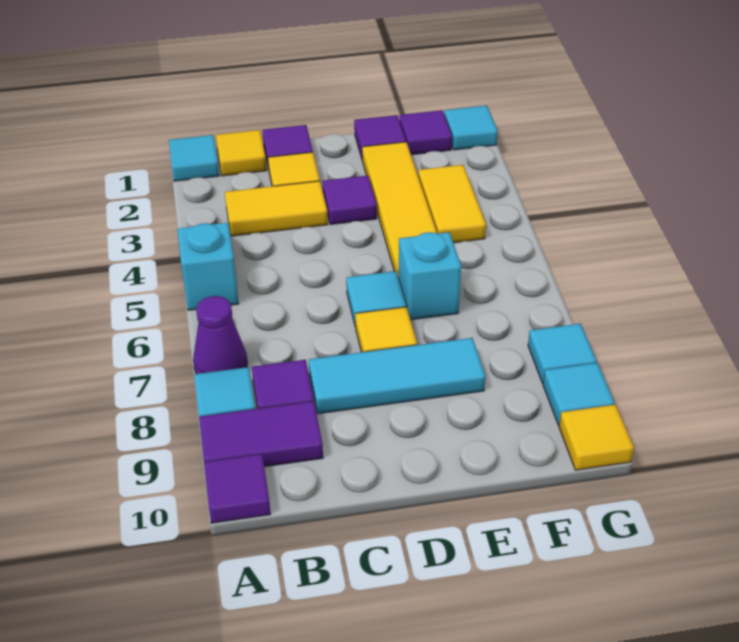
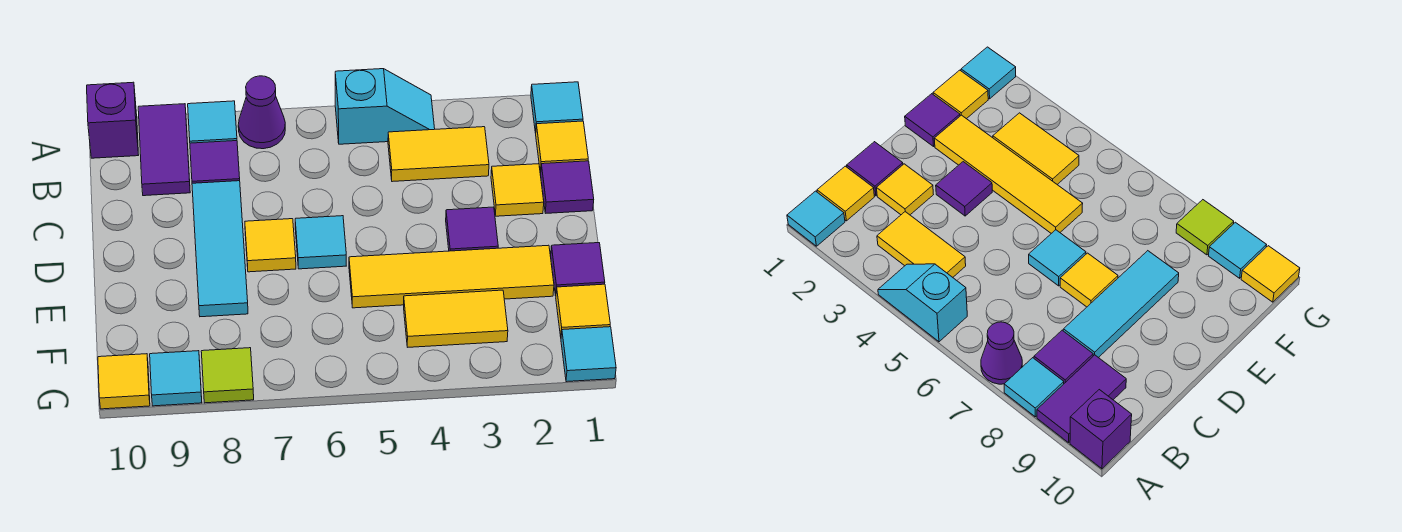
purple tile A10 level 1 -> purple brick A10 level 1
yellow tile B3:C3 level 1 -> yellow tile B3:B4 level 1
cyan brick E6 level 1 -> none
purple tile F1 level 1 -> yellow tile F1 level 1
cyan tile G8 level 1 -> lime tile G8 level 1

